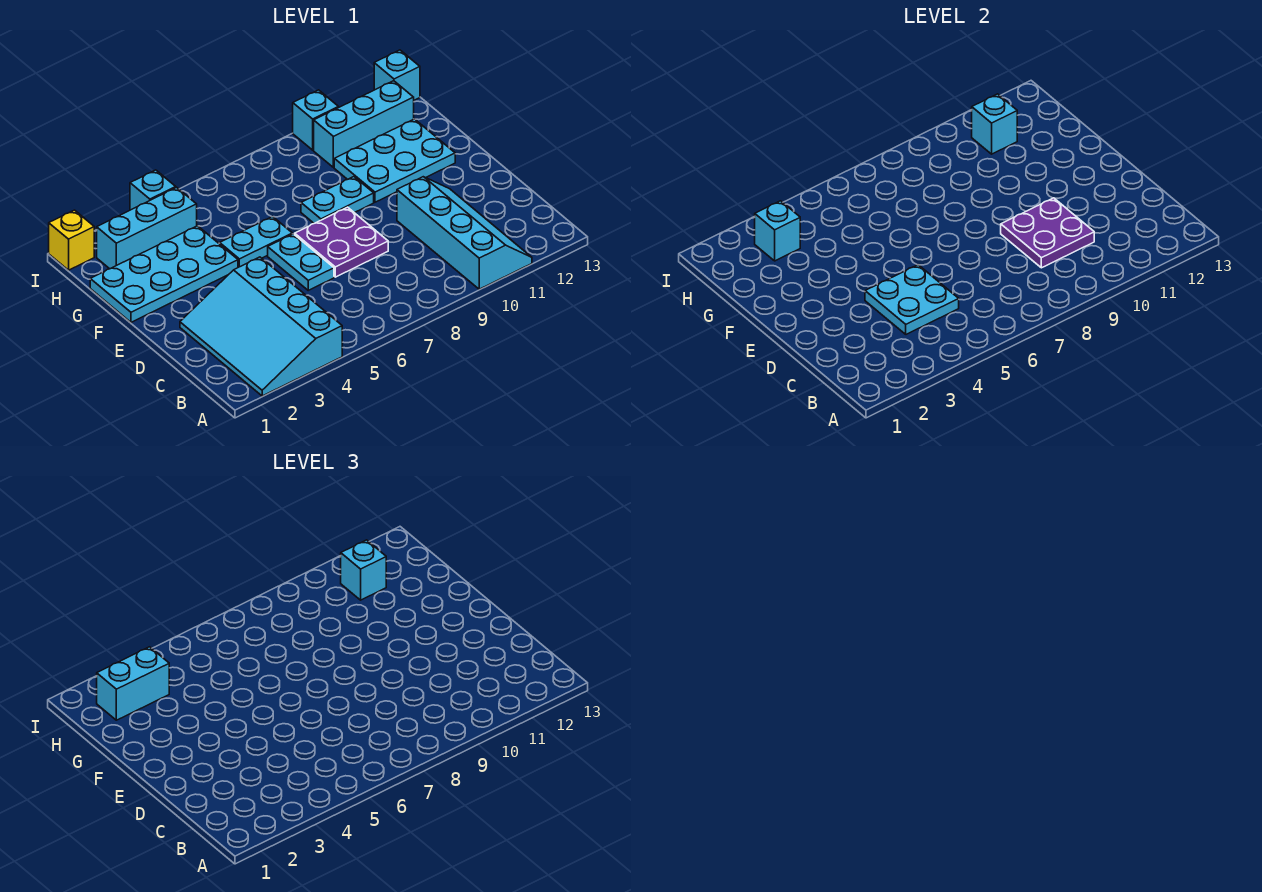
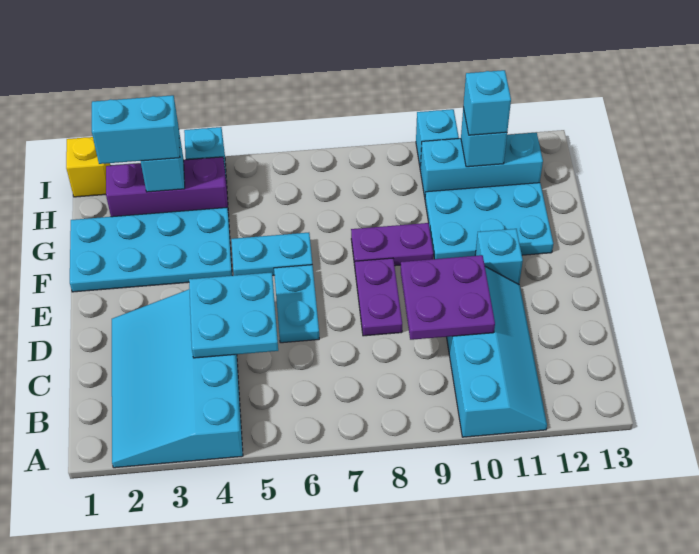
purple plate D7:E8 level 1 -> purple plate D8:E8 level 1
cyan plate F8:F9 level 1 -> purple plate F8:F9 level 1
cyan brick H2:H4 level 1 -> purple brick H2:H4 level 1
cyan brick I13 level 1 -> cyan brick E11 level 1

